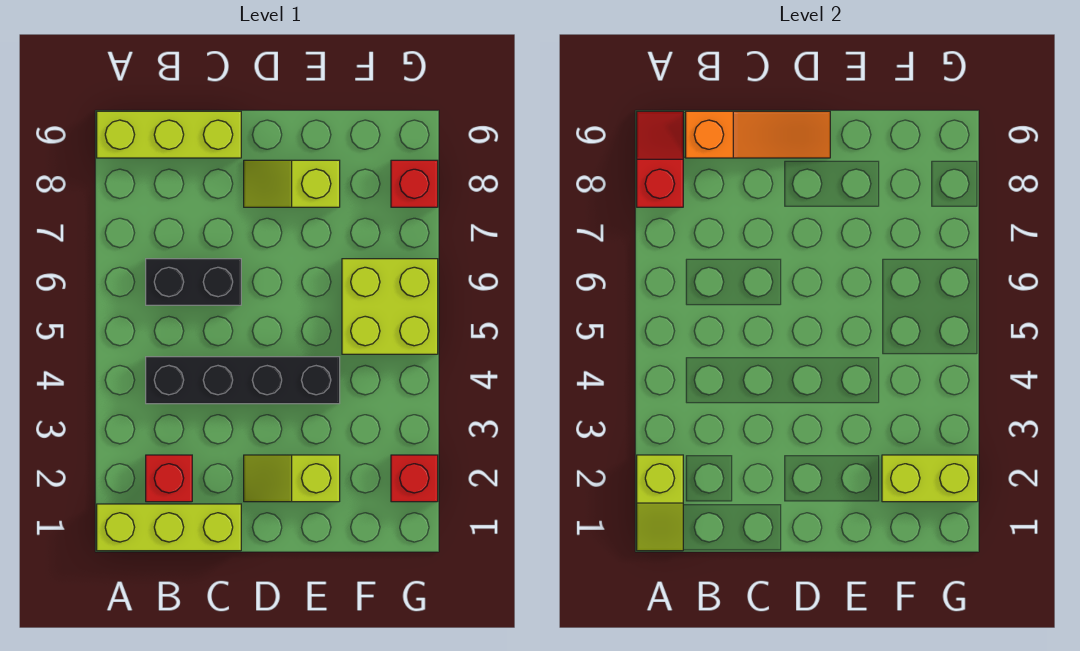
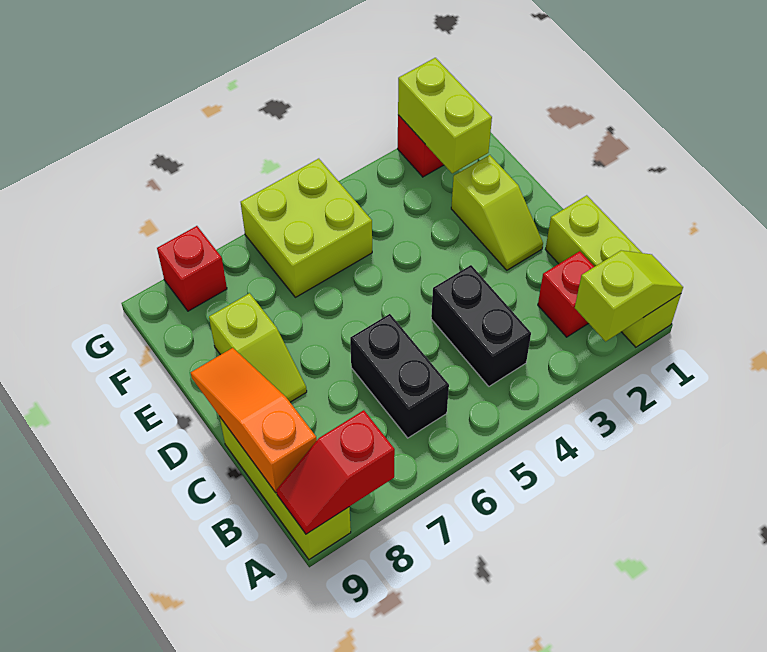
black brick B4:E4 level 1 -> black brick B4:C4 level 1

